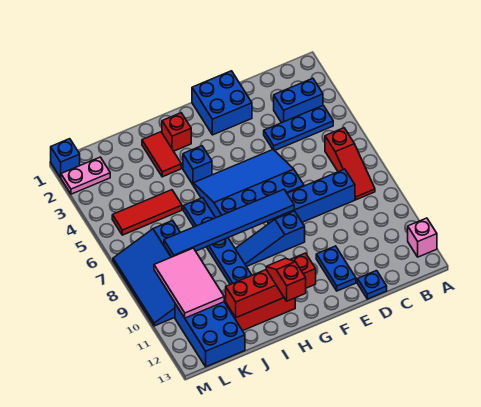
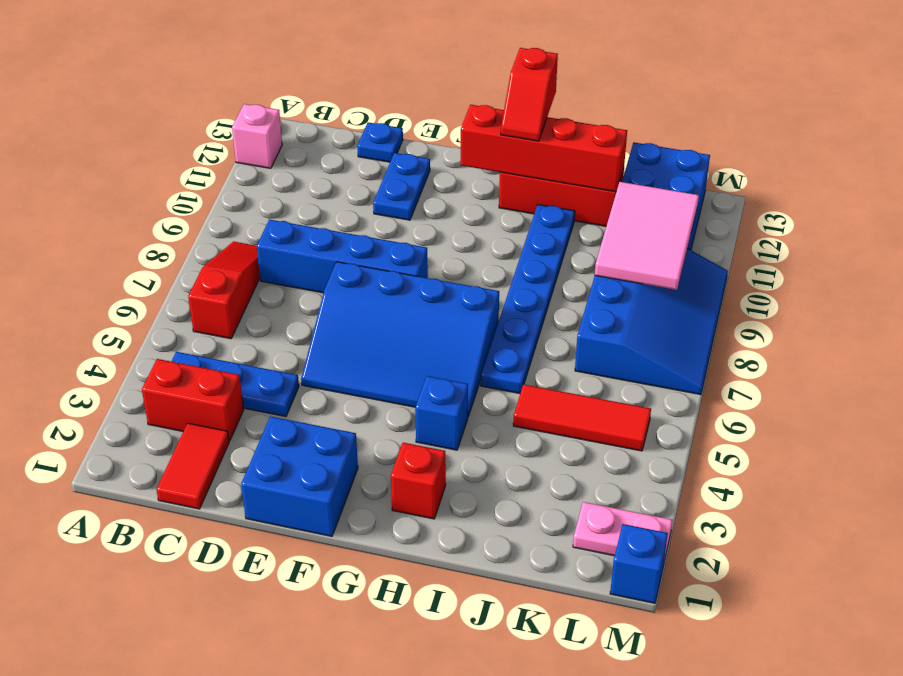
blue brick B3:C3 level 1 -> red brick B3:C3 level 1
blue tile F8:K8 level 2 -> none
blue slope F9:H9 level 1 top F -> none
red tile I2:I3 level 1 -> red tile C1:C2 level 1

